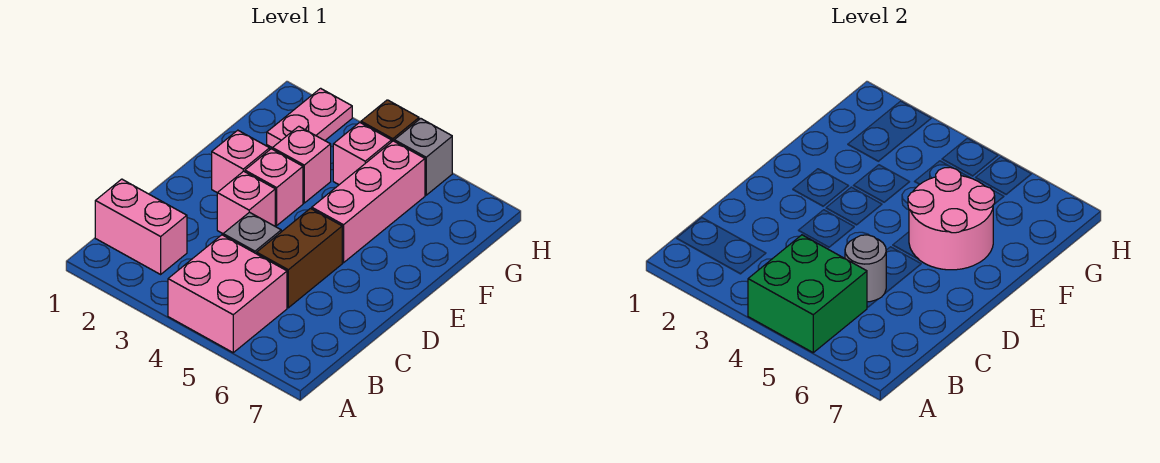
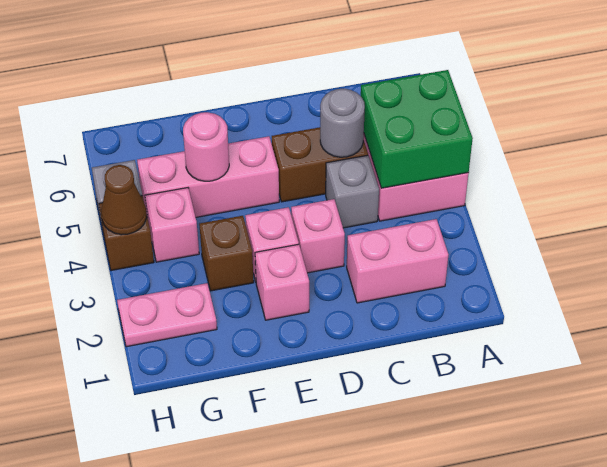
pink brick B1:B2 level 1 -> pink brick B2:C2 level 1
pink round brick E5:F6 level 2 -> pink round brick F5 level 2
pink brick F3 level 1 -> brown brick F3 level 1
none -> brown cone H4 level 2

